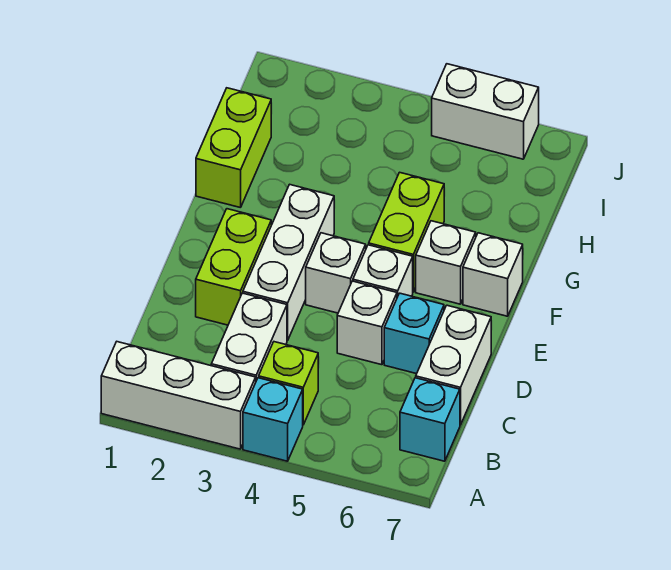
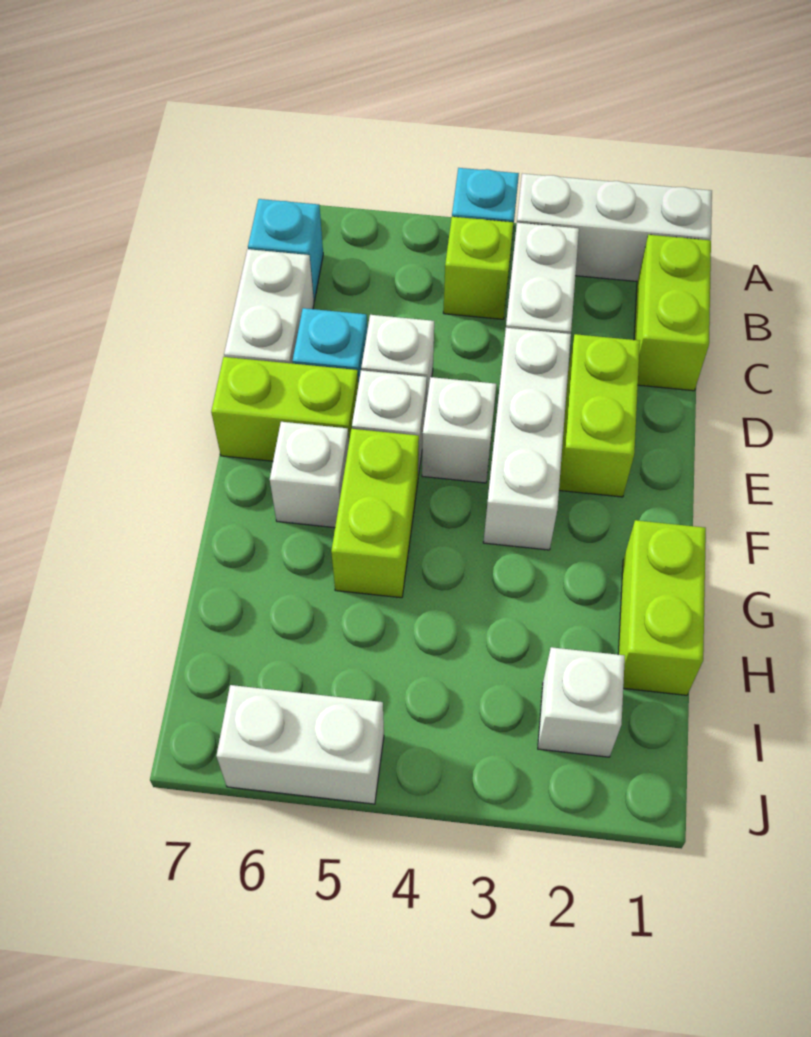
none -> lime brick B1:C1 level 1
none -> lime brick E6:E7 level 1
white brick F7 level 1 -> white brick I2 level 1

